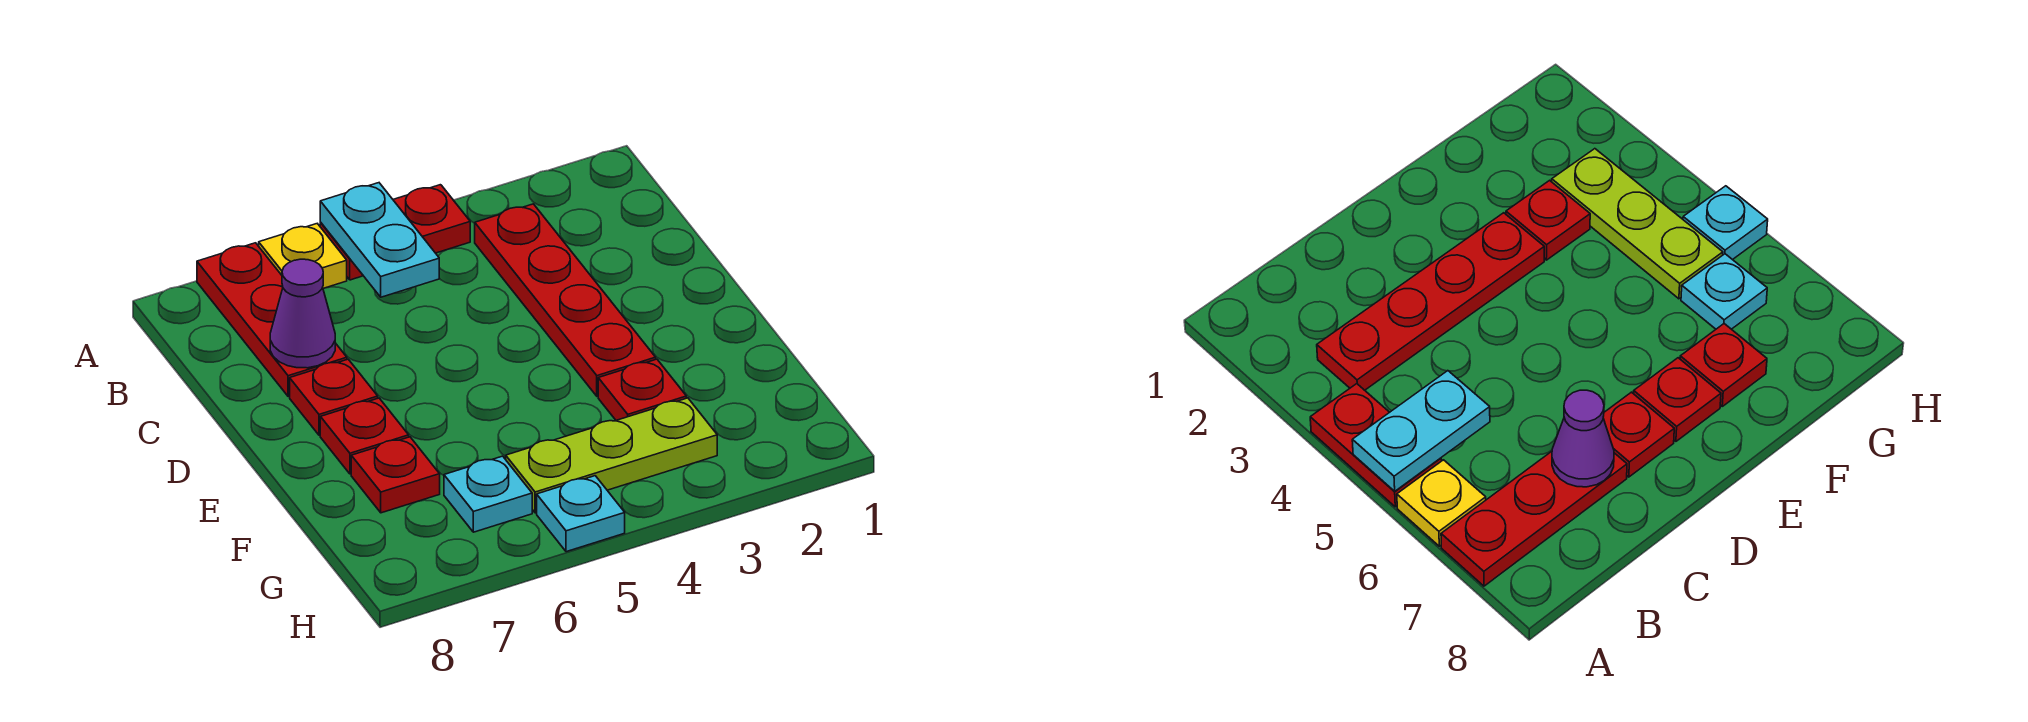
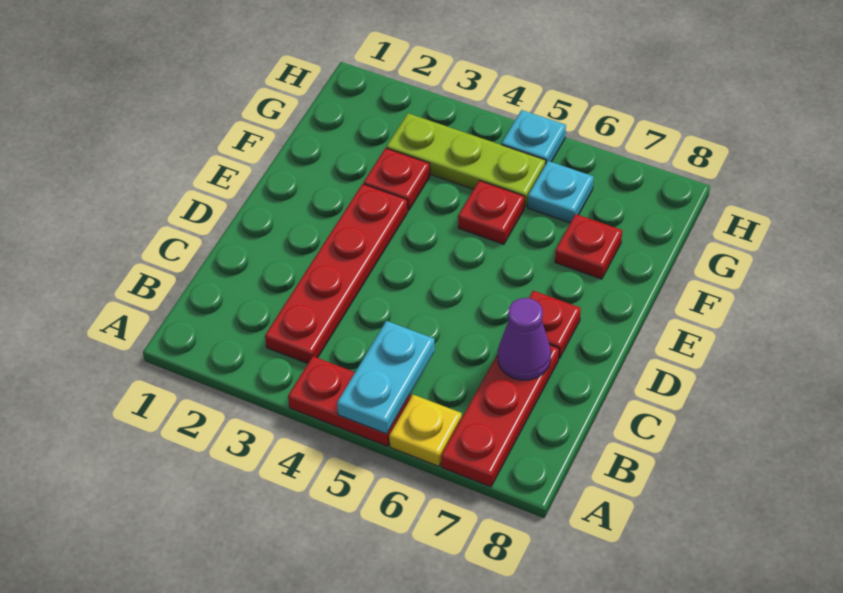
red plate E7 level 1 -> red plate F5 level 1

